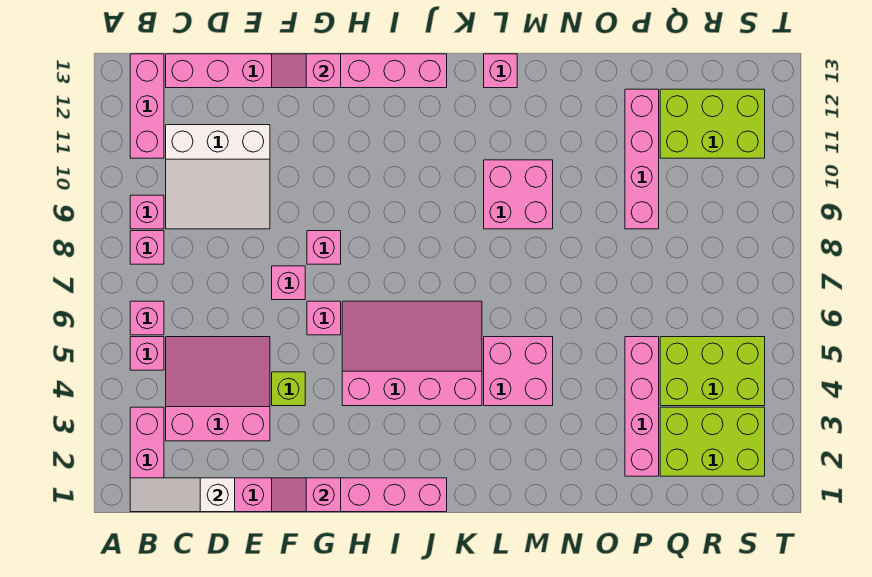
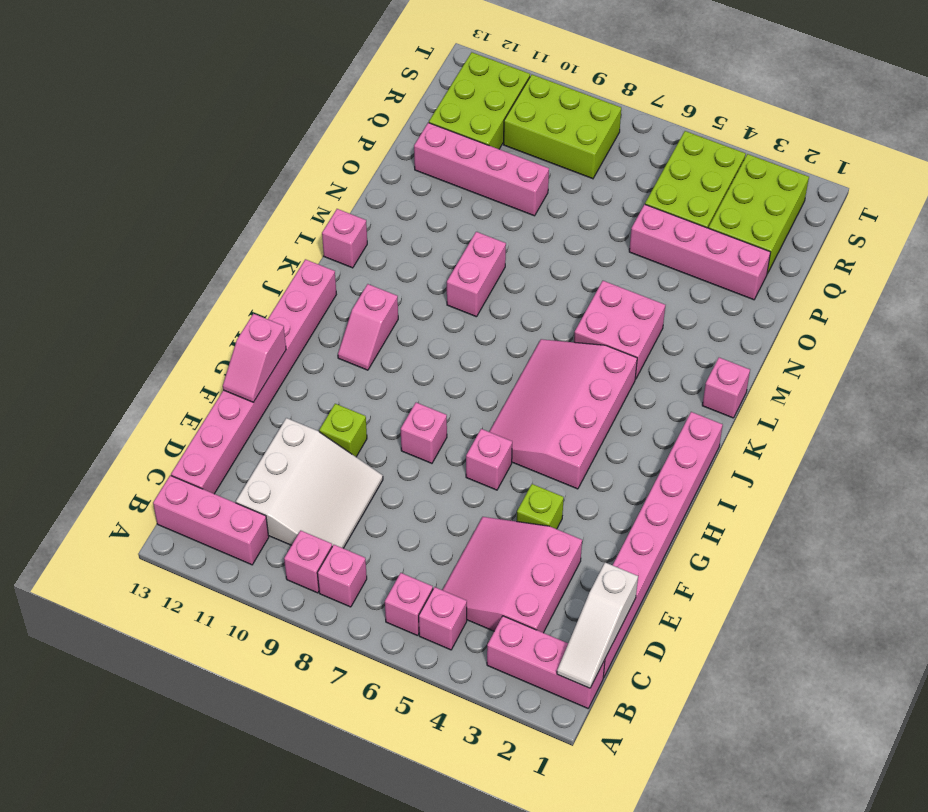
pink slope F1:G1 level 2 top G -> pink slope I11:J11 level 1 top J
pink brick F7 level 1 -> pink brick L1 level 1
none -> lime brick F10 level 1
pink brick L9:M10 level 1 -> pink brick L9:M9 level 1
none -> lime brick R8:S10 level 1

